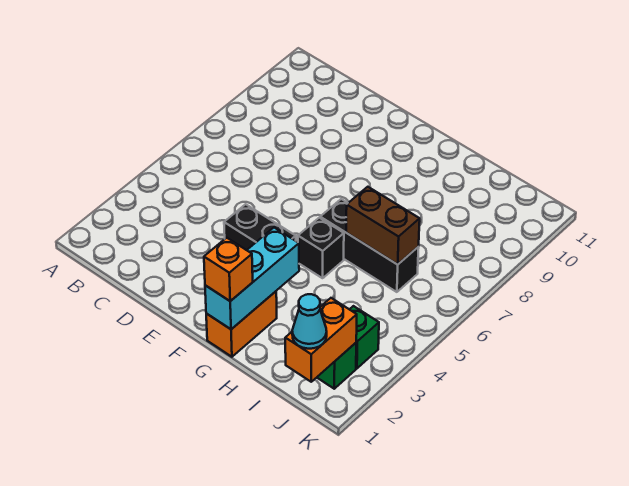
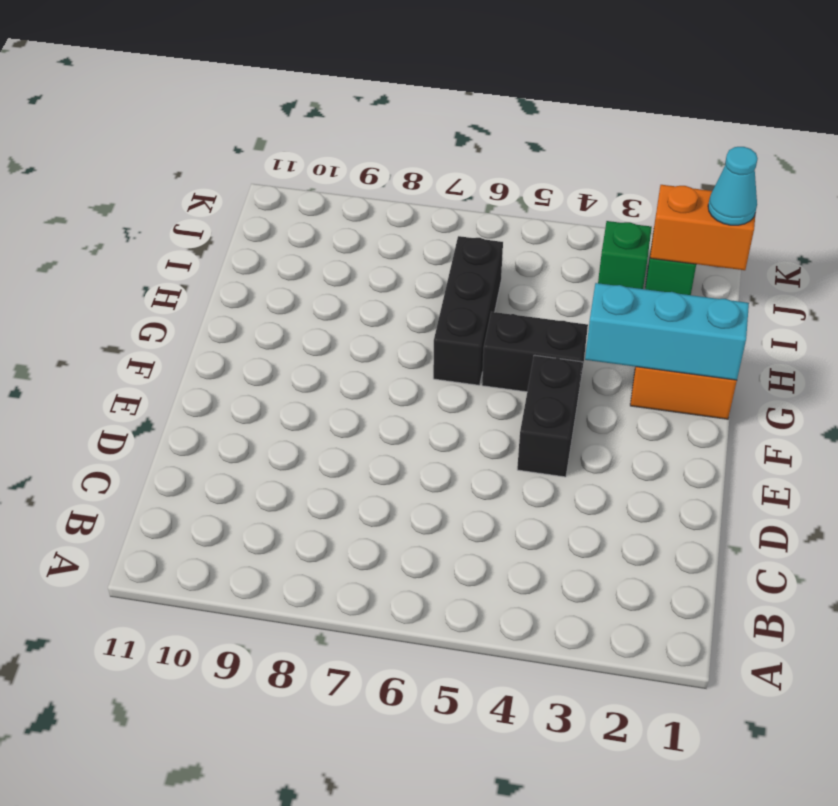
orange brick G1 level 3 -> none
black brick G5 level 1 -> black brick G4:G5 level 1
brown brick H6:I6 level 2 -> none

